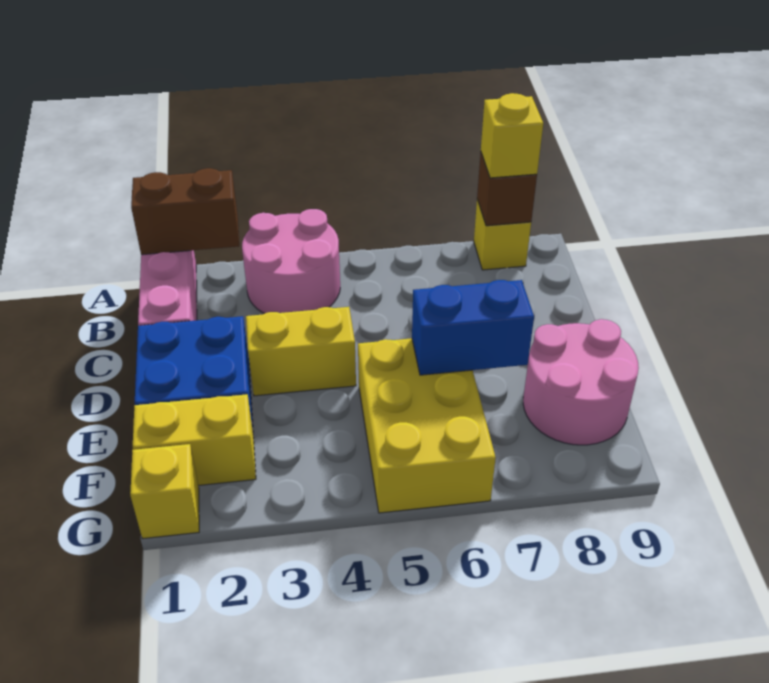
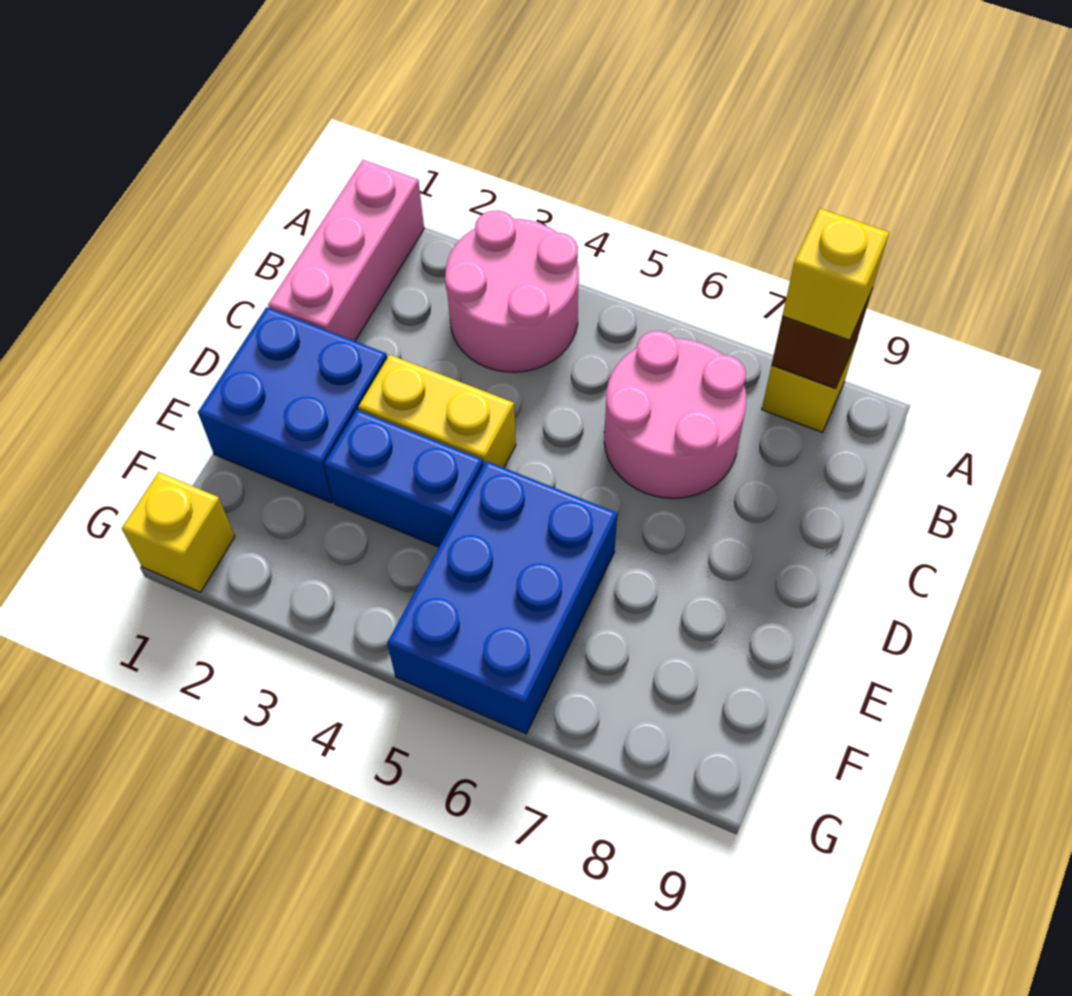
brown brick A1:A2 level 2 -> none
yellow brick E5:G6 level 1 -> blue brick E5:G6 level 1
blue brick E6:E7 level 2 -> blue brick E3:E4 level 1
pink round brick E8:F9 level 1 -> pink round brick B6:C7 level 1
yellow brick F1:F2 level 1 -> none

